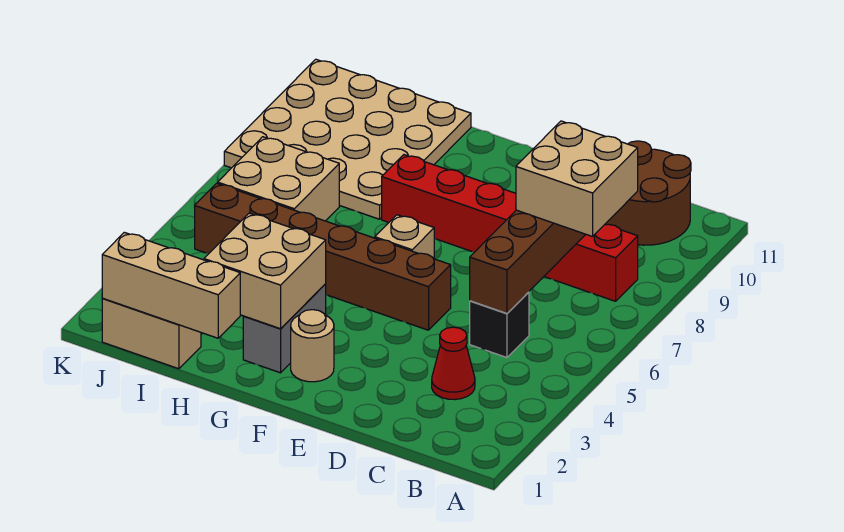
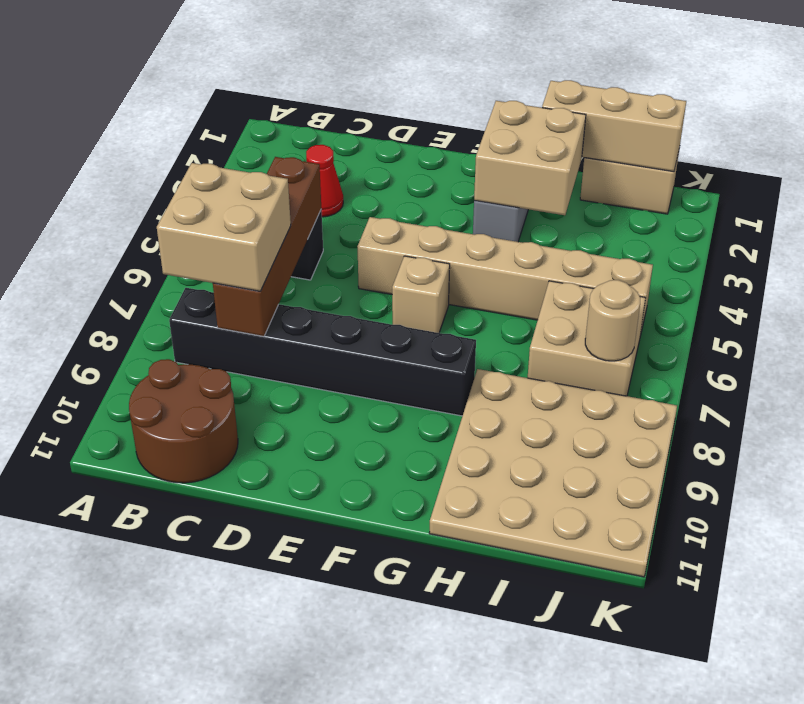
red brick B8:G8 level 1 -> black brick B8:G8 level 1
brown brick E5:J5 level 1 -> tan brick E5:J5 level 1
tan round brick F2 level 1 -> tan round brick J7 level 2

